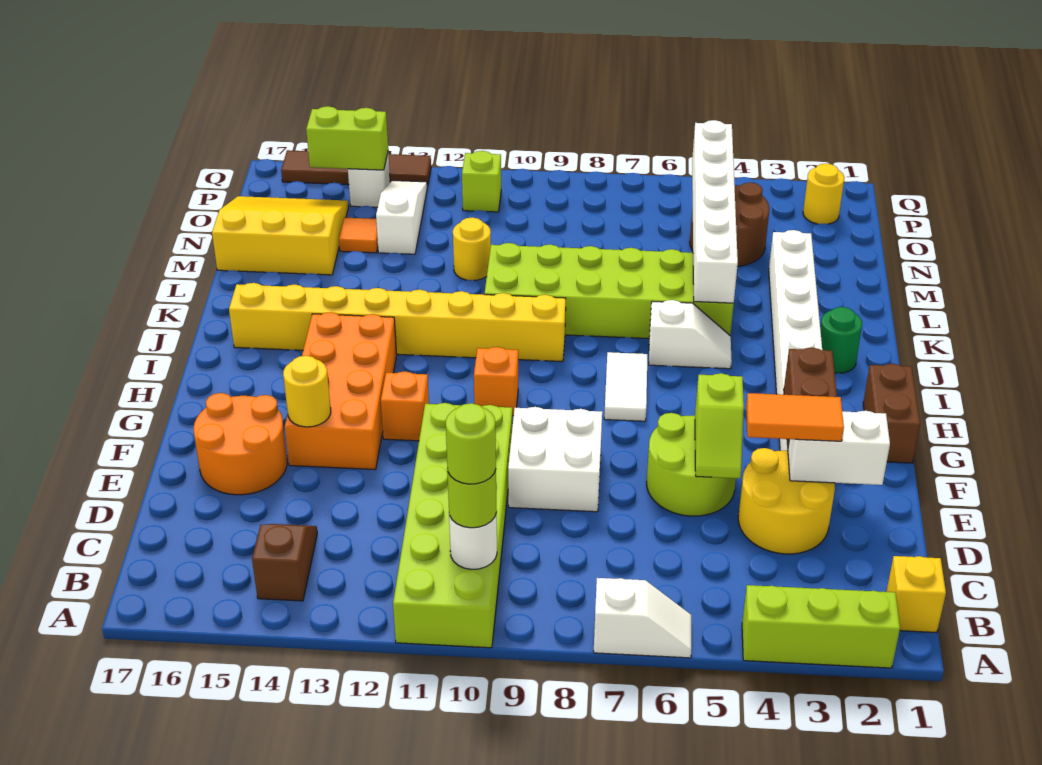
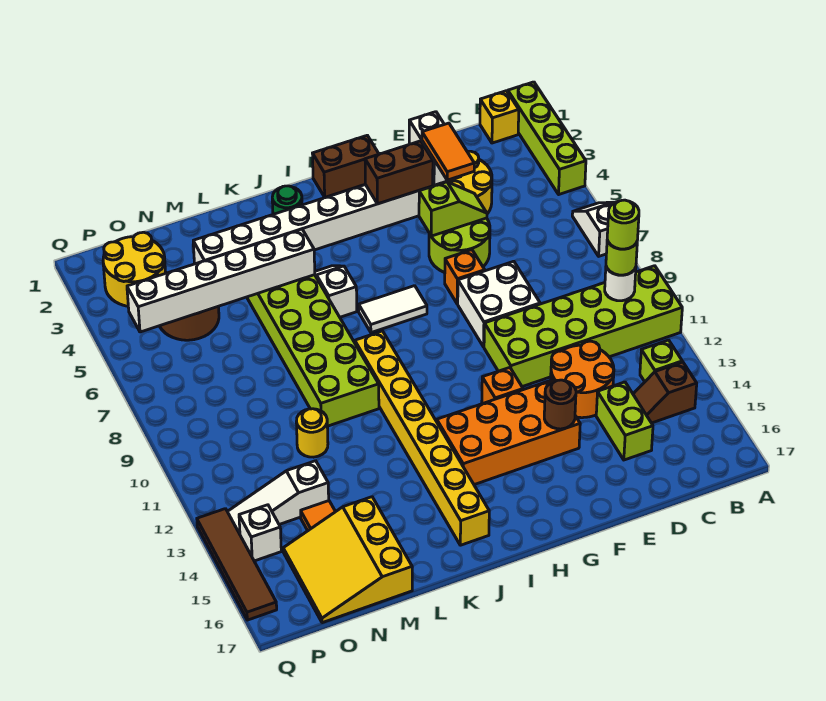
lime brick A2:A4 level 1 -> lime brick A1:A4 level 1
orange round brick E15:F16 level 1 -> orange round brick D12:E13 level 1
yellow round brick F14 level 2 -> brown round brick F14 level 2
orange brick H10 level 1 -> orange brick F7 level 1
yellow round brick P2 level 1 -> yellow round brick O2:P3 level 1
lime brick P11 level 1 -> lime brick B13 level 1
lime brick P14:P15 level 2 -> lime brick D14:D15 level 1

